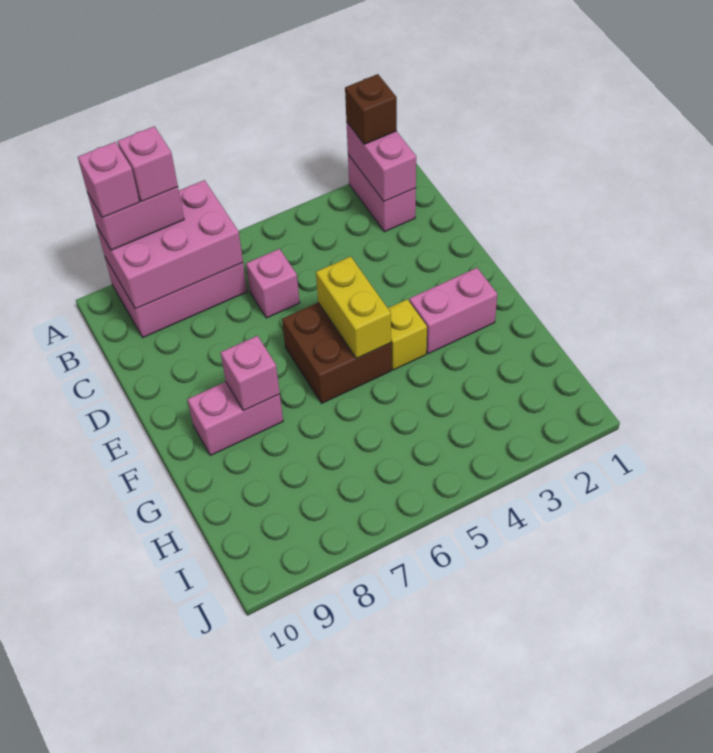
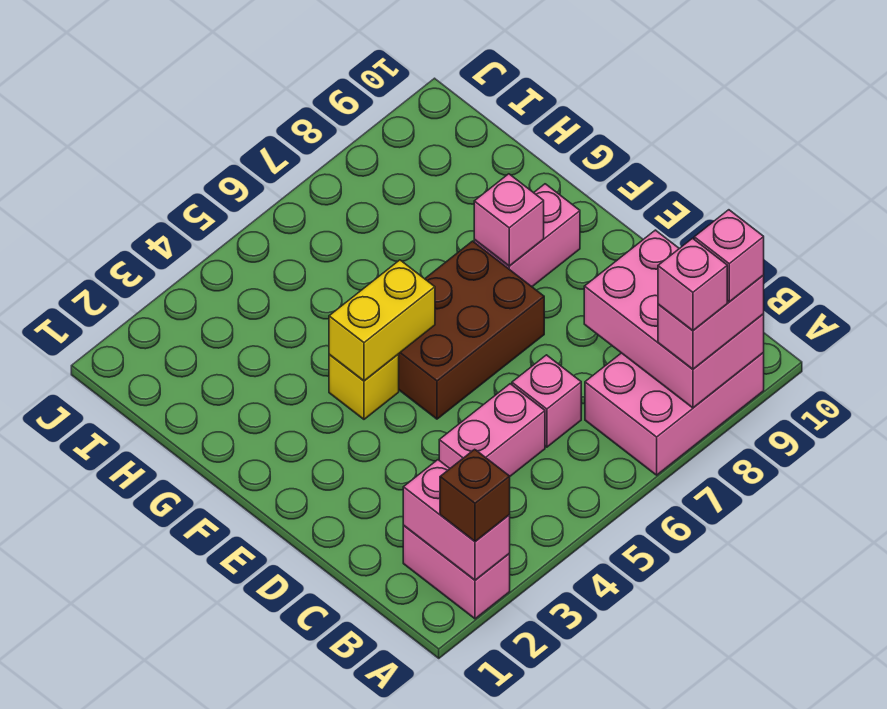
pink brick A7:B9 level 2 -> pink brick A8:C9 level 2
brown brick E5:F6 level 1 -> brown brick E5:F7 level 1
yellow brick E5:F5 level 2 -> yellow brick F4:F5 level 2
pink brick F2:F3 level 1 -> pink brick C4:C5 level 1

